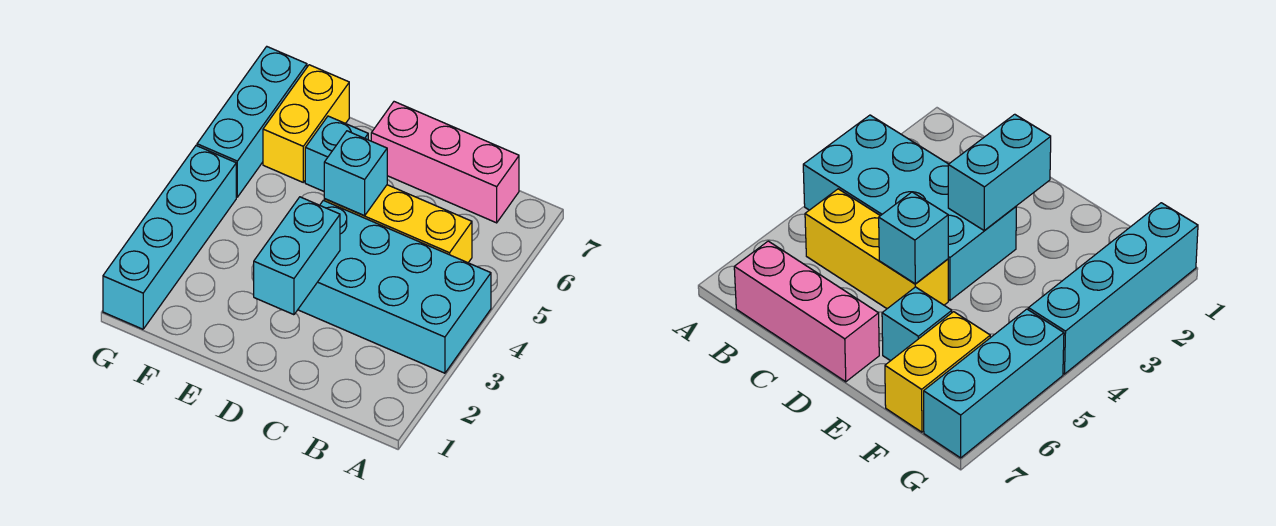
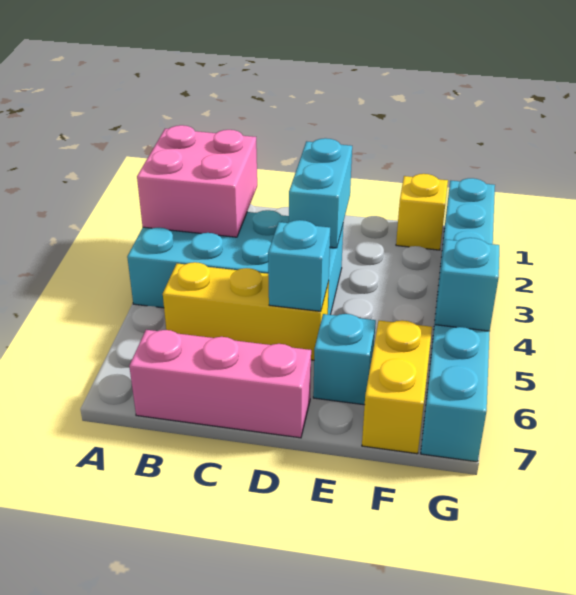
none -> pink brick A2:B3 level 2
none -> yellow brick F1 level 1
none -> cyan brick G5 level 2

